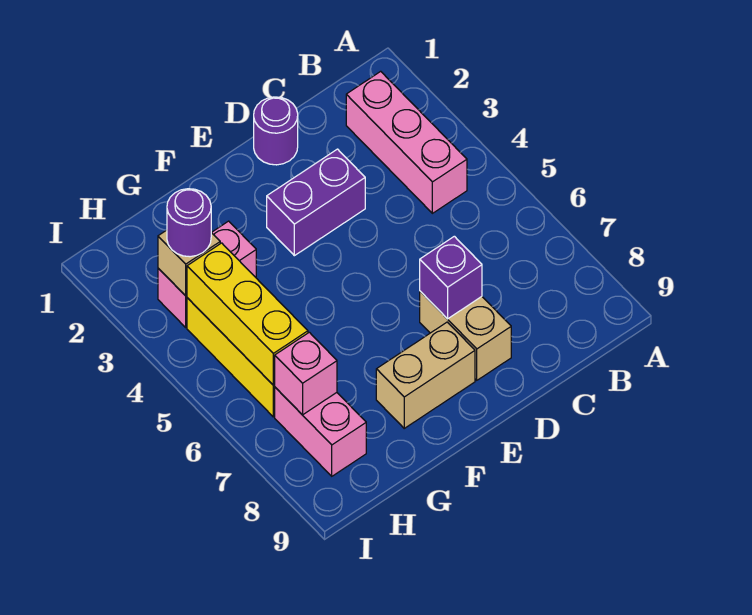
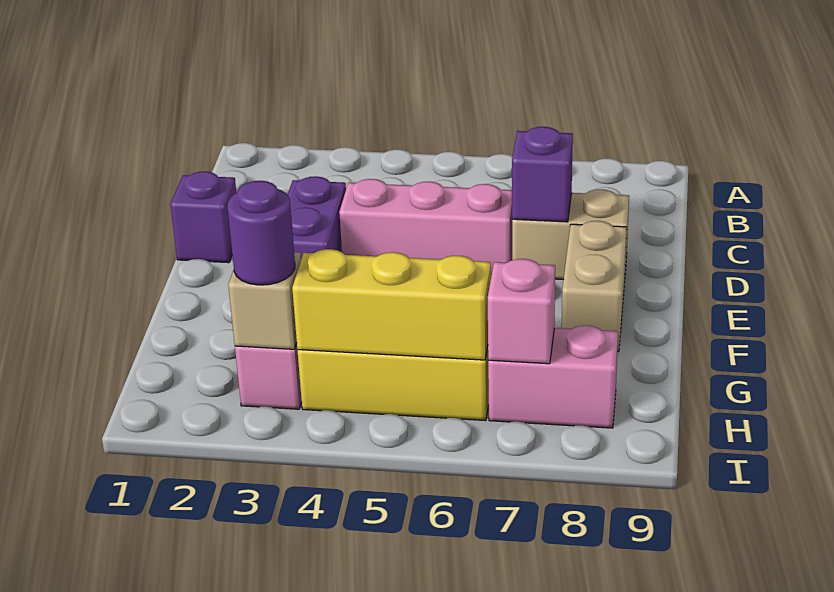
pink brick B2:B4 level 1 -> pink brick D4:D6 level 1
purple round brick D1 level 1 -> purple brick D1 level 1

